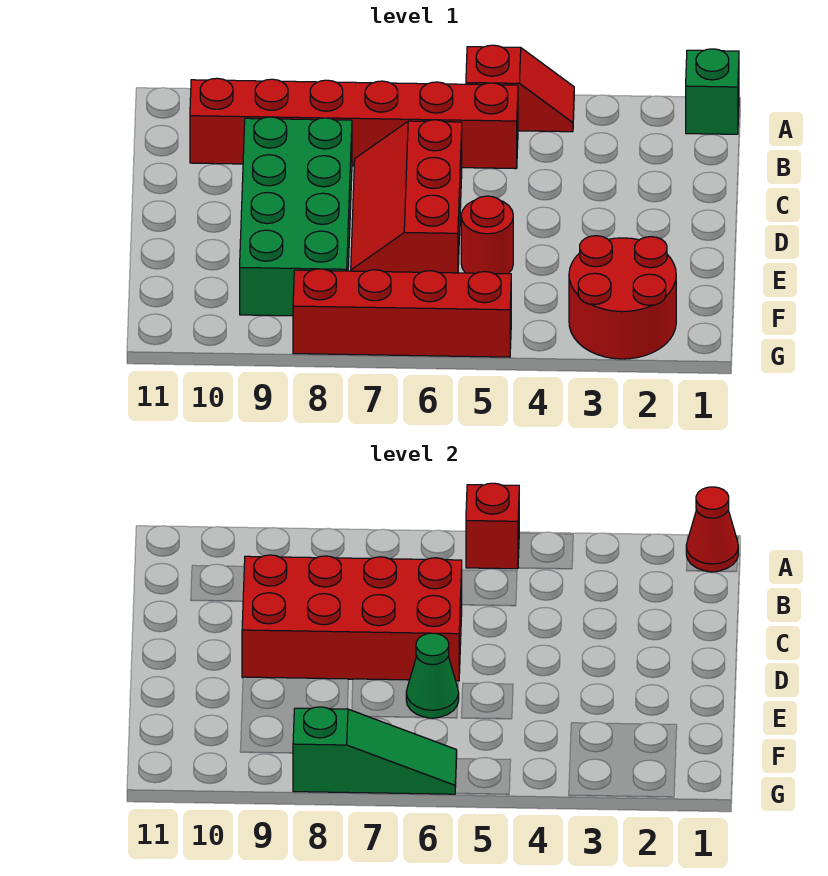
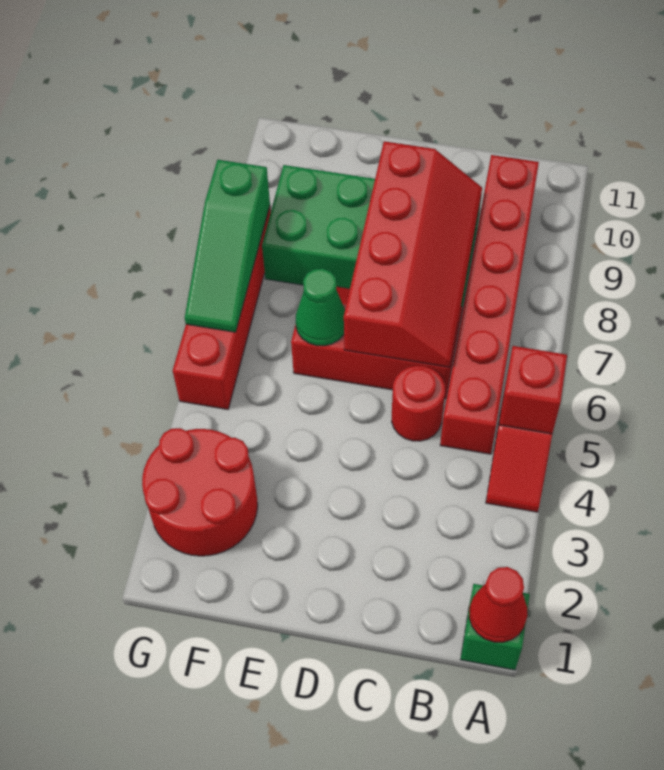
red brick C6:D9 level 2 -> red slope C6:D9 level 2 top D
red round brick E5 level 1 -> red round brick C5 level 1

